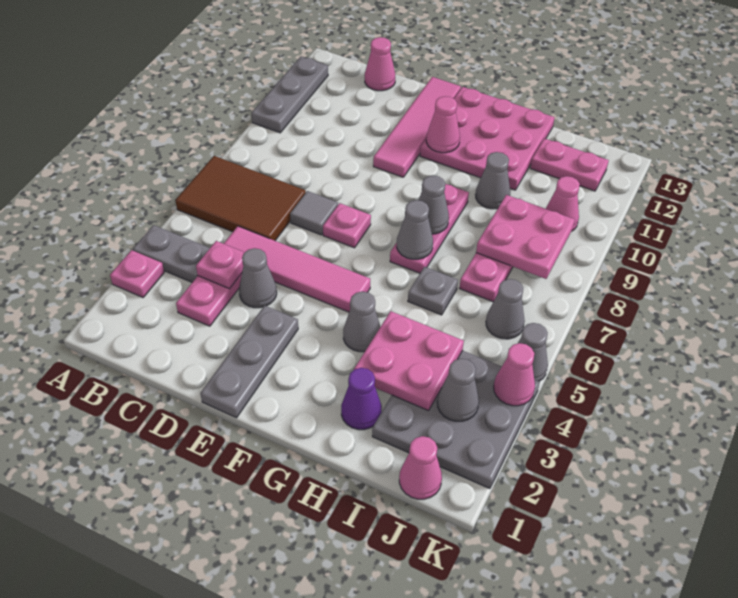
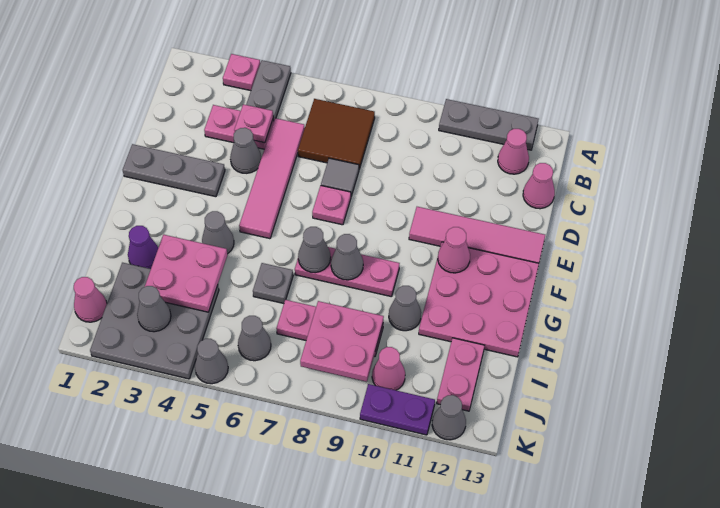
brown tile A6:C7 level 1 -> brown tile B6:C7 level 1
pink cone K4 level 2 -> pink cone B12 level 1
none -> purple plate K10:K11 level 1
none -> grey cone K12 level 1

